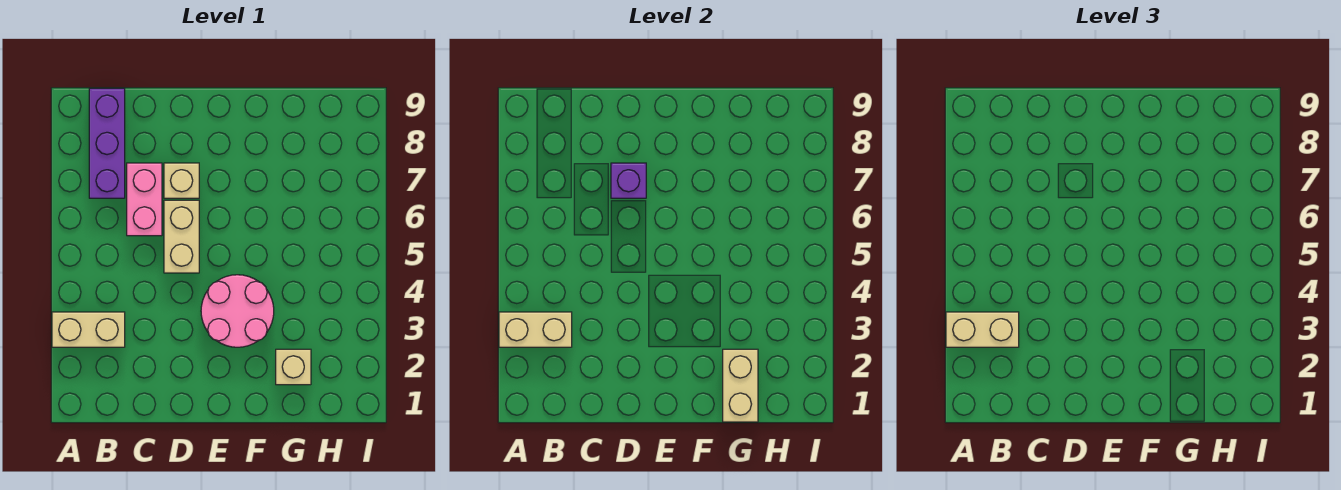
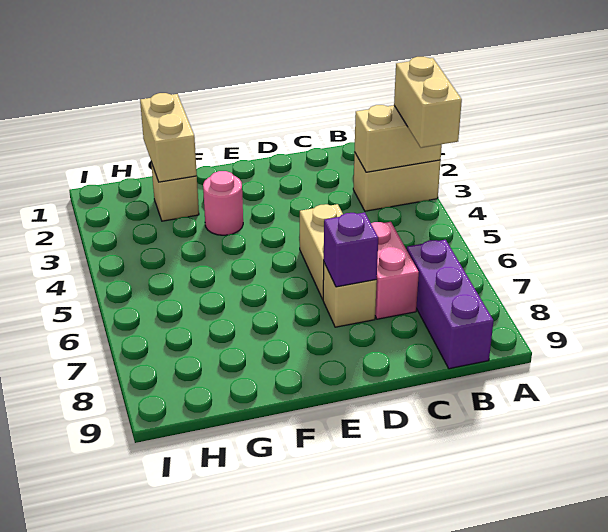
tan brick A3:B3 level 3 -> tan brick A3:A4 level 3
pink round brick E3:F4 level 1 -> pink round brick F3 level 1

